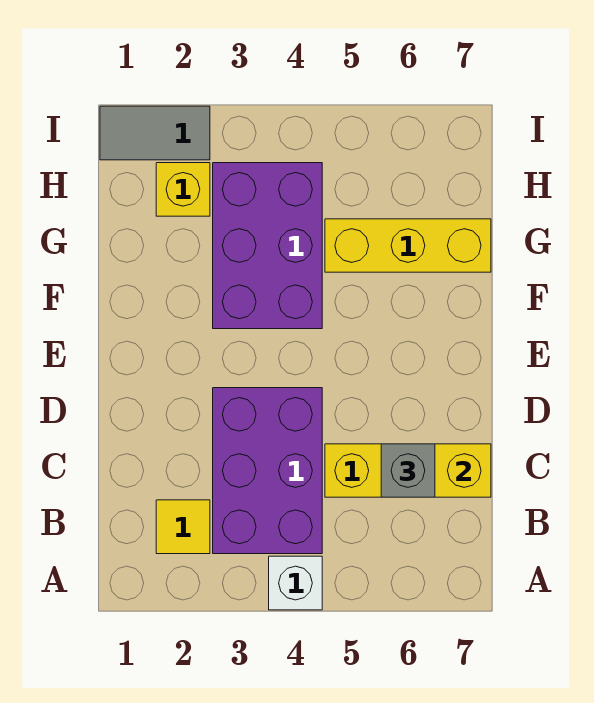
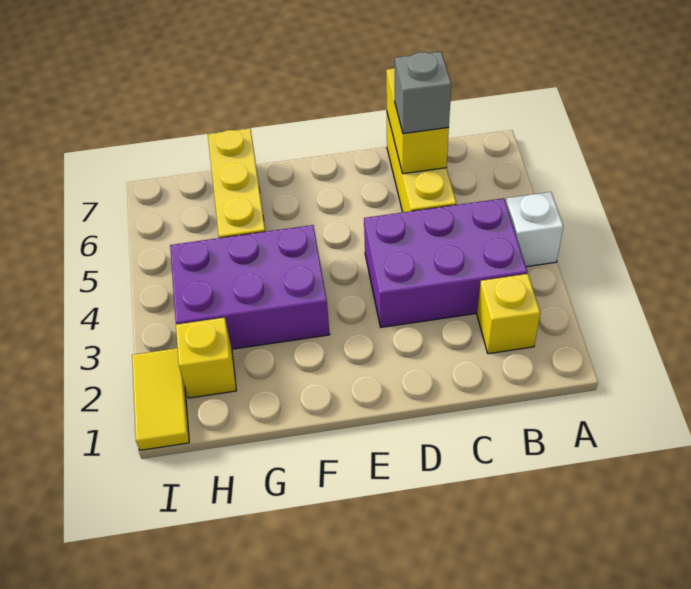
yellow tile B2 level 1 -> yellow brick B2 level 1
grey tile I1:I2 level 1 -> yellow tile I1:I2 level 1

